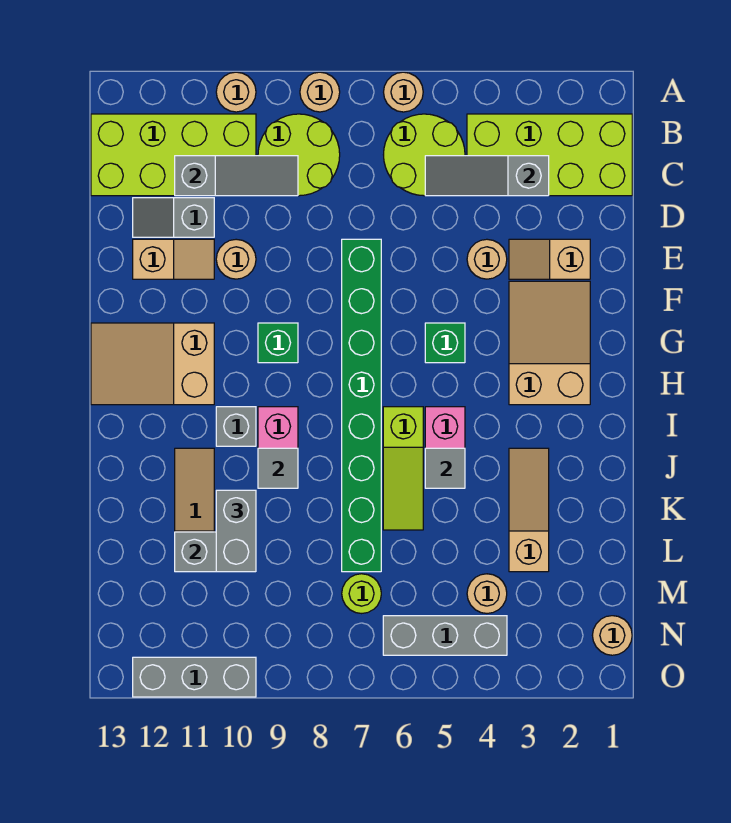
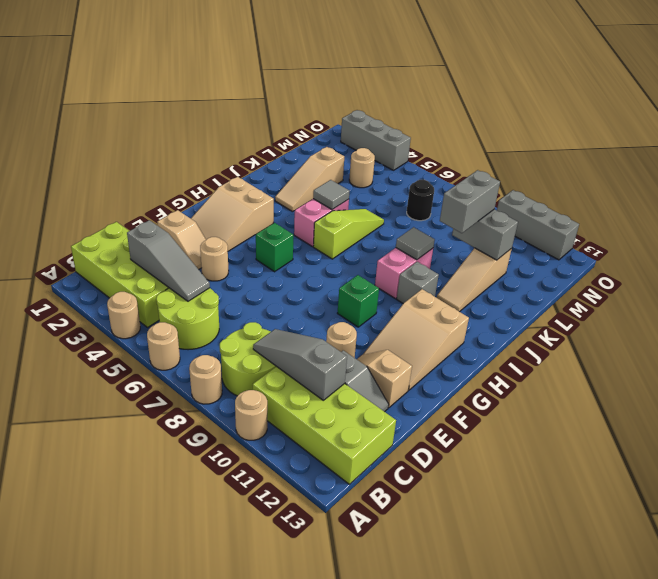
green brick E7:L7 level 1 -> none
tan slope G11:H13 level 1 top 11 -> tan slope F11:H12 level 1 top H
lime round brick M7 level 1 -> black round brick M7 level 1
tan round brick N1 level 1 -> tan round brick A4 level 1
grey brick N4:N6 level 1 -> grey brick O2:O4 level 1

